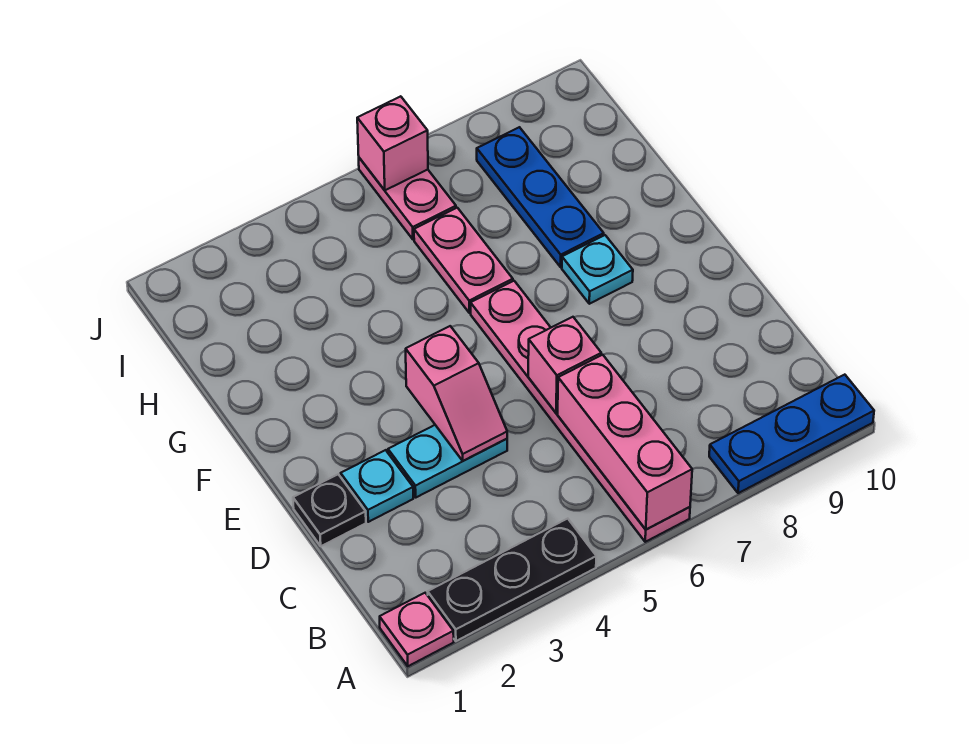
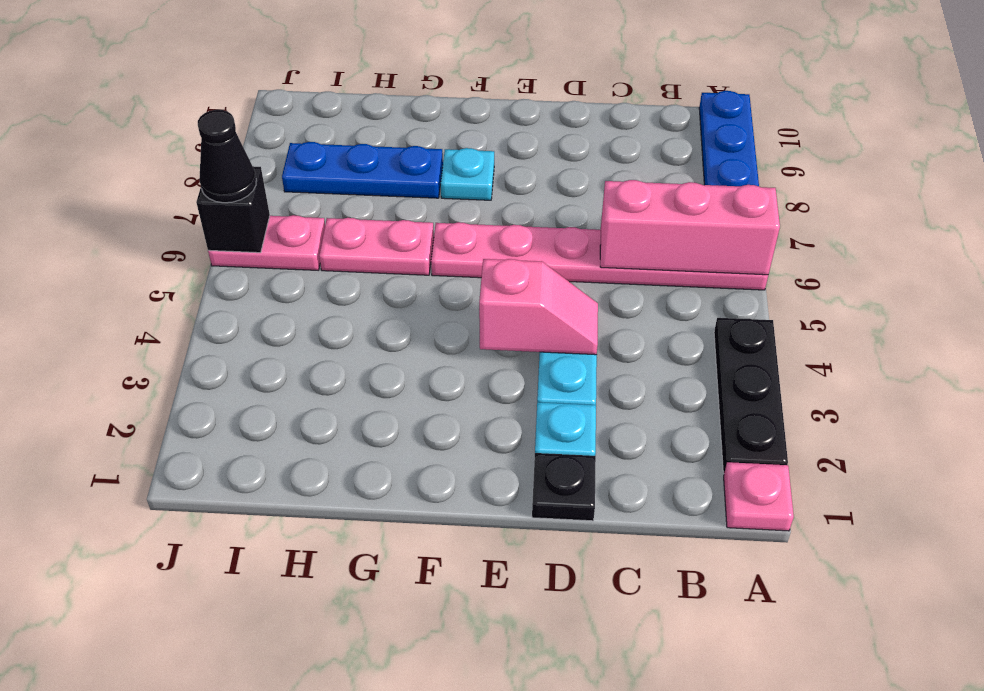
pink brick D6 level 2 -> none
pink brick J6 level 2 -> black brick J6 level 2
none -> black cone J6 level 3

